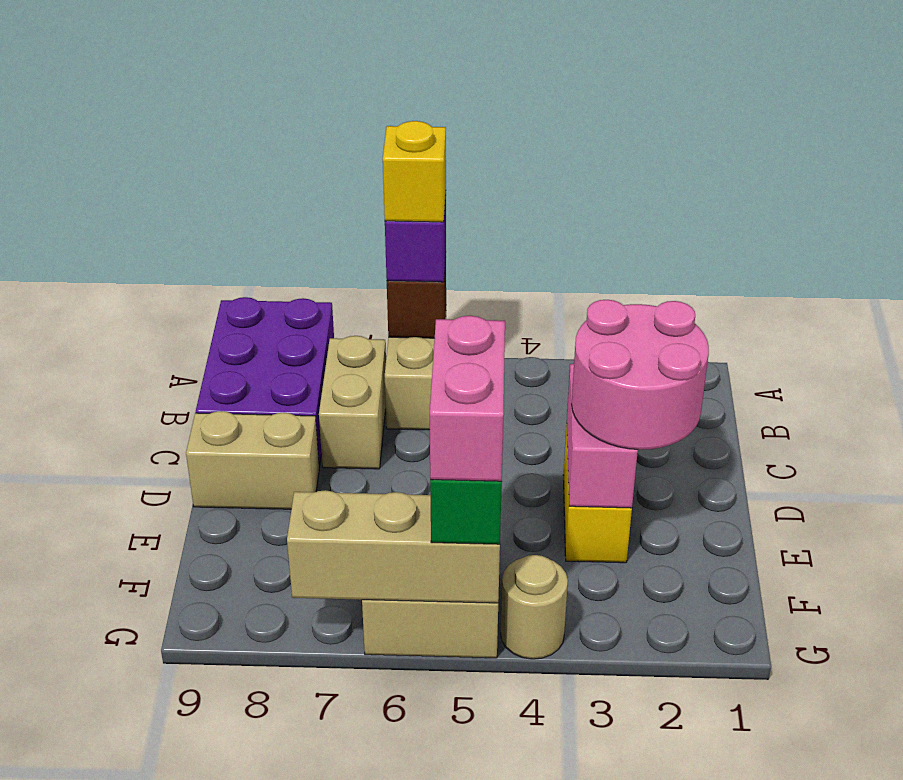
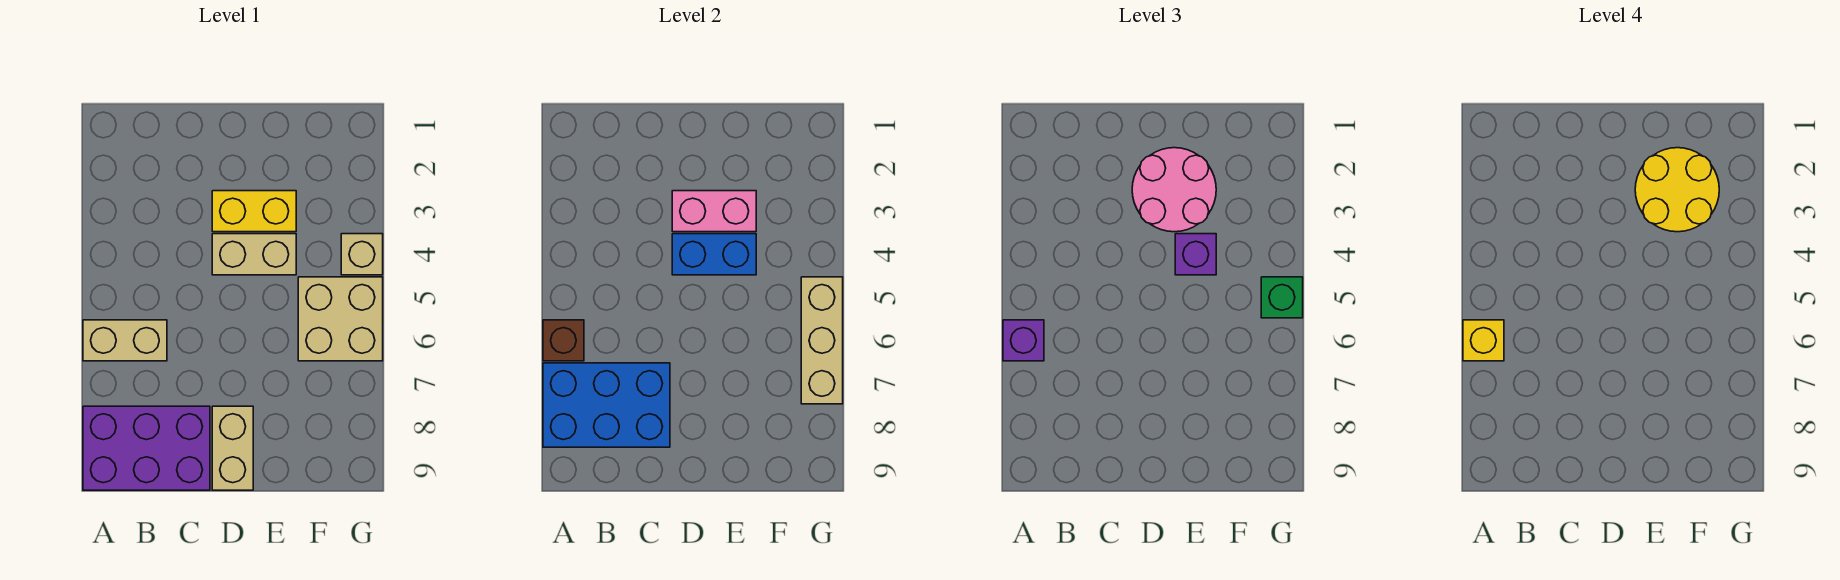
none -> blue brick A7:C8 level 2
tan brick B7:C7 level 1 -> tan brick D4:E4 level 1
none -> blue brick D4:E4 level 2
none -> yellow round brick E2:F3 level 4
none -> purple brick E4 level 3
pink brick F5:G5 level 4 -> none
tan round brick G4 level 1 -> tan brick G4 level 1

